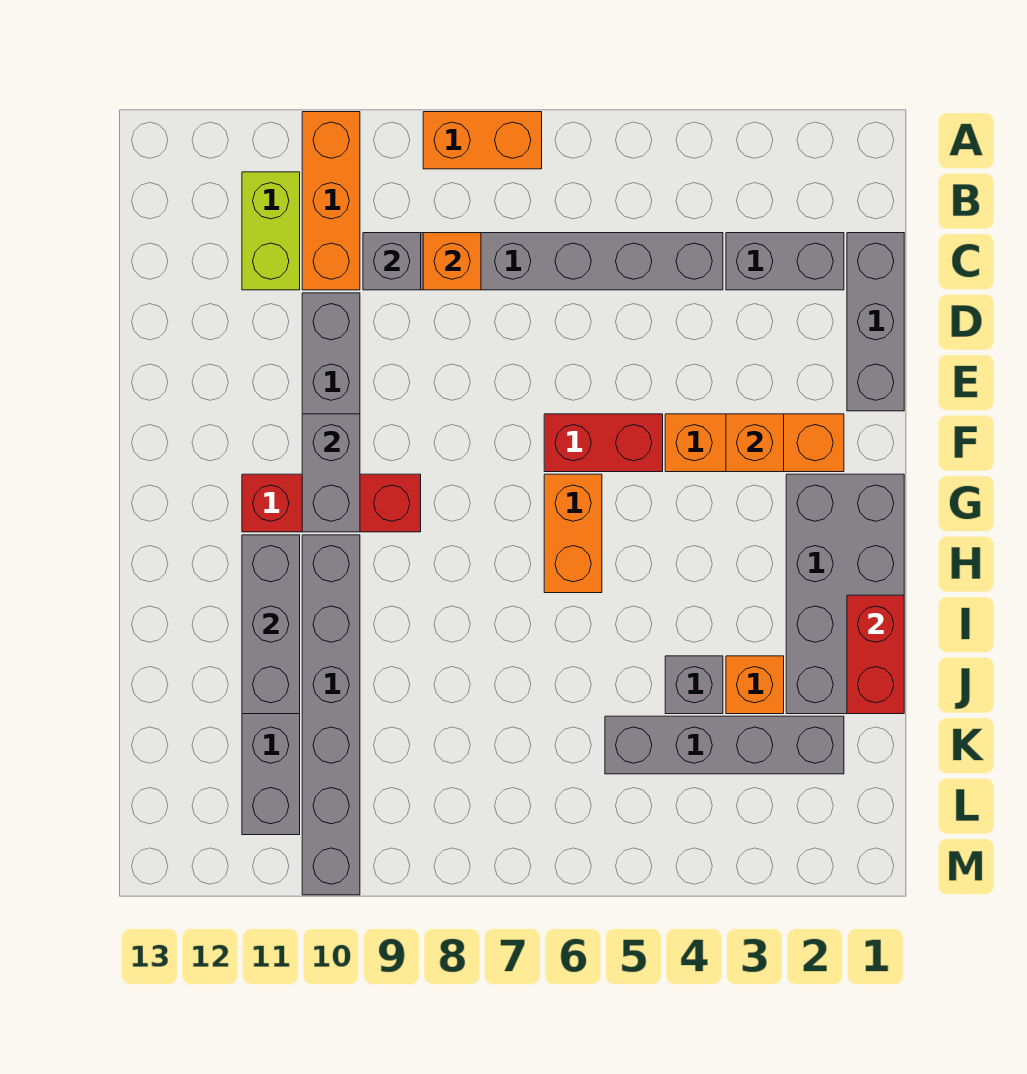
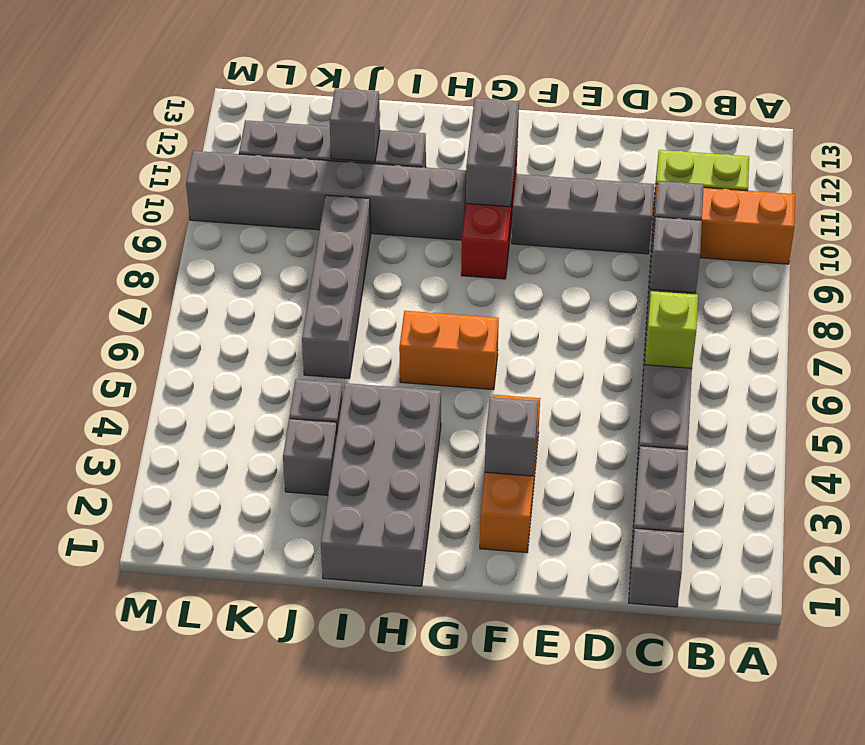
orange brick A7:A8 level 1 -> none
grey brick C1:E1 level 1 -> grey brick C1 level 1
none -> lime brick C6 level 2
orange brick C8 level 2 -> grey brick C8 level 2
orange brick F3 level 2 -> grey brick F3 level 2
red brick F5:F6 level 1 -> none
grey brick F10:G10 level 2 -> grey brick G10:G11 level 2
grey brick G1:J2 level 1 -> grey brick H1:I4 level 1
grey brick H11:J11 level 2 -> grey brick J11 level 2
red brick I1:J1 level 2 -> none
orange brick J3 level 1 -> grey brick J3 level 1
grey brick K2:K5 level 1 -> grey brick J6:J9 level 1

